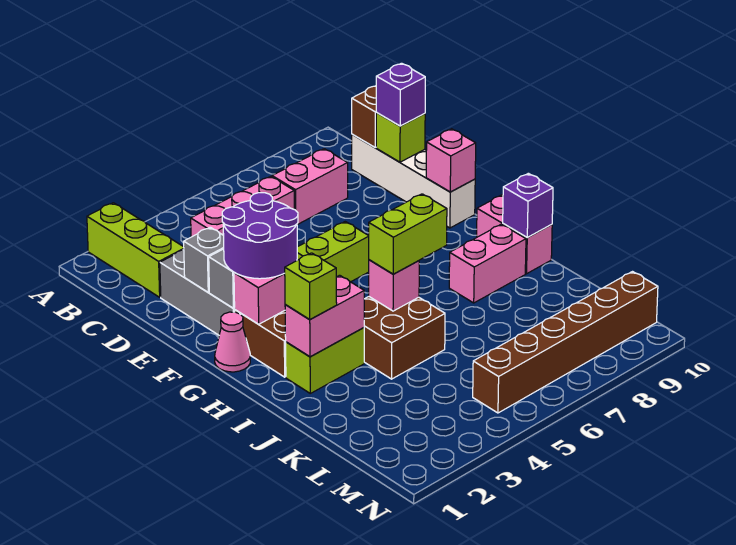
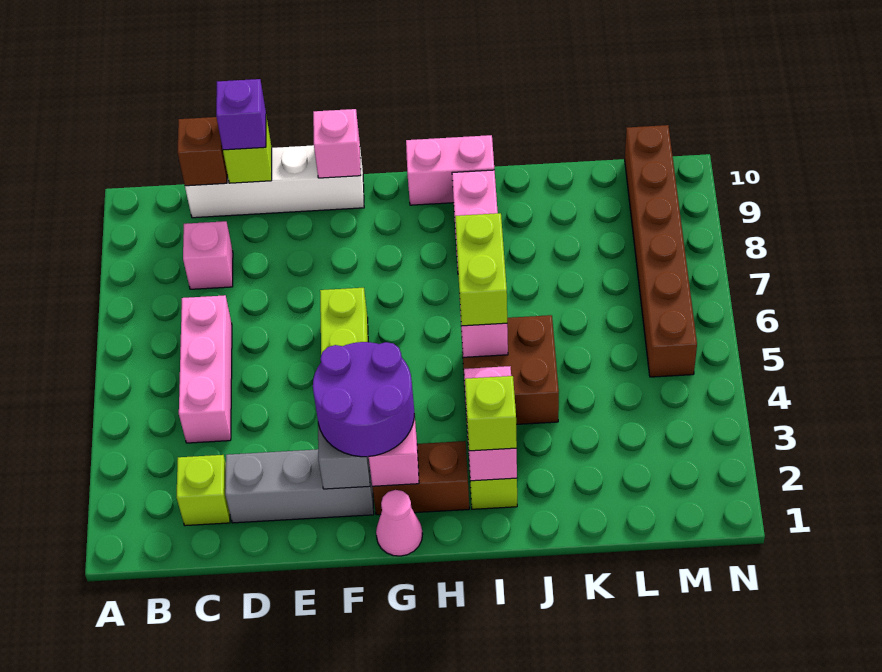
lime brick A2:C2 level 1 -> lime brick C2 level 1
pink brick C7:C8 level 1 -> pink brick C8 level 1
grey brick E2 level 2 -> none
purple brick I10 level 2 -> none

